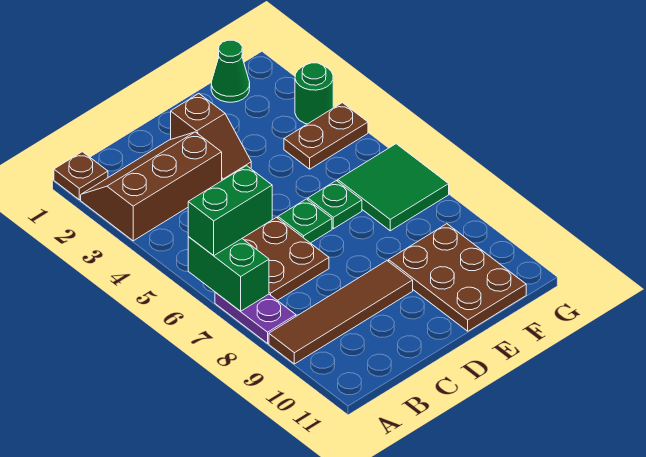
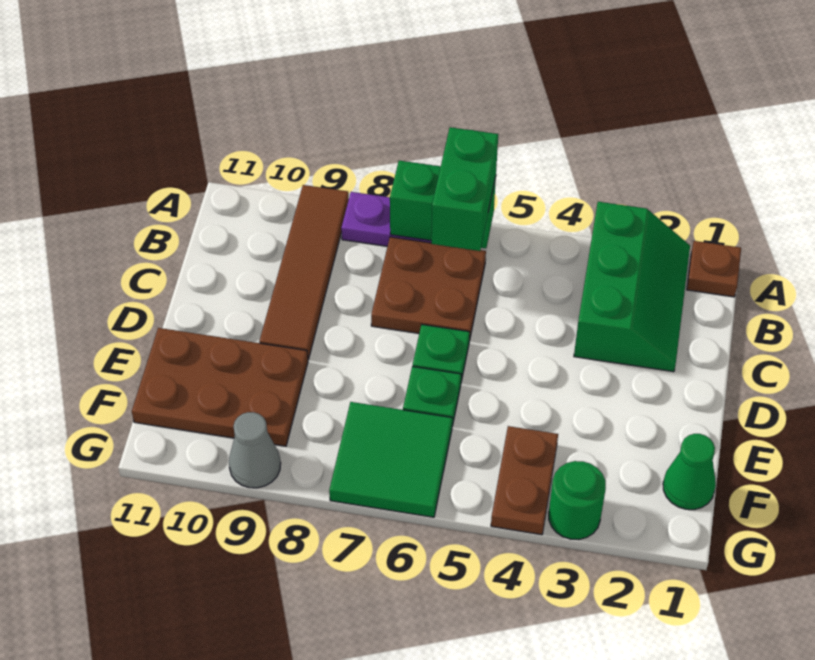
brown slope A2:C3 level 1 top 3 -> green slope A2:C3 level 1 top 3
brown slope D2:D3 level 1 top 2 -> none
none -> grey cone G9 level 1

